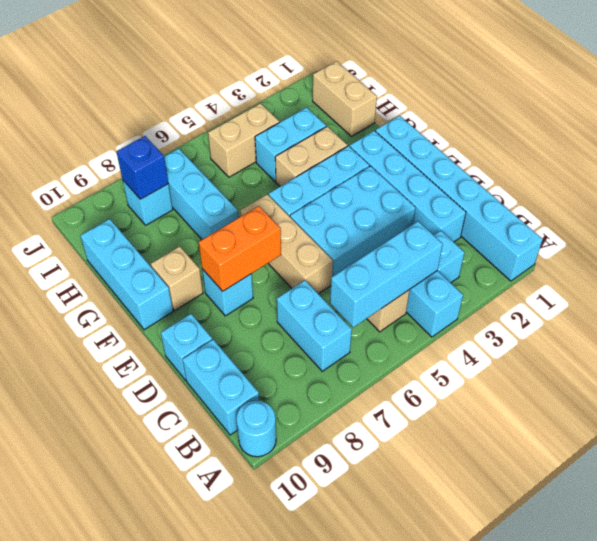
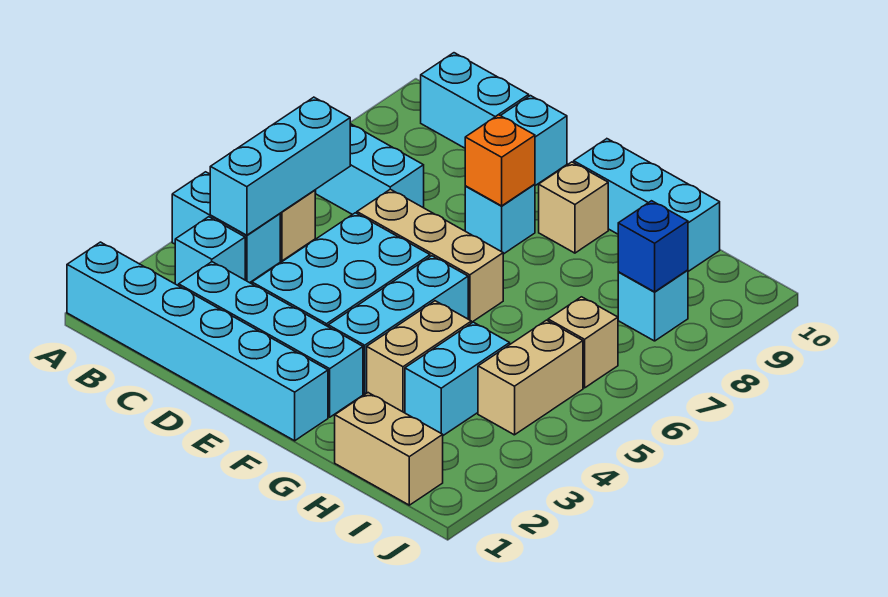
cyan round brick A10 level 1 -> none
orange brick E7:E8 level 2 -> orange brick E8 level 2
cyan brick G7:I7 level 1 -> none
none -> tan brick I6 level 1

